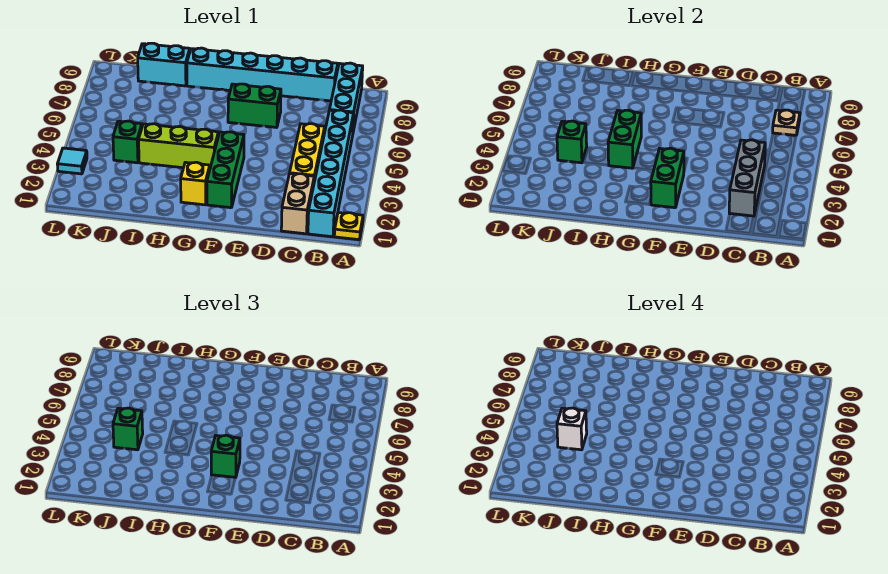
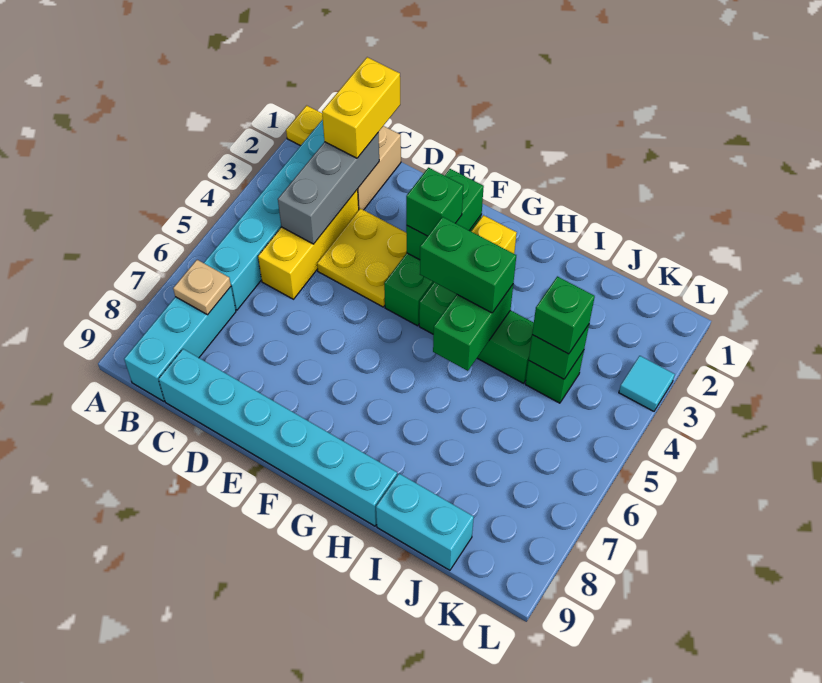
none -> yellow brick C1:C2 level 3
none -> yellow plate D3:E4 level 1
green brick E7:F7 level 1 -> green brick G4:H4 level 3
lime brick G4:I4 level 1 -> green brick G4:I4 level 1
white brick J4 level 4 -> none

